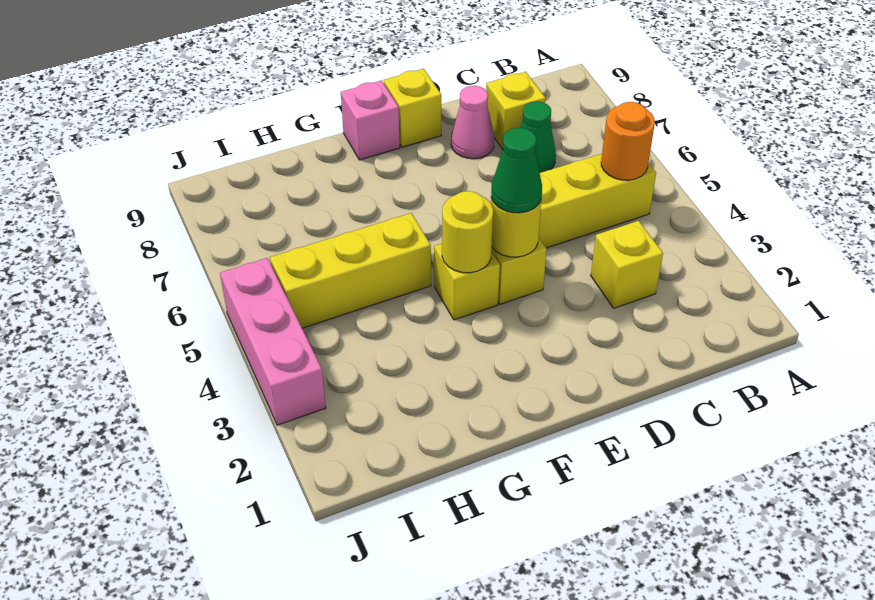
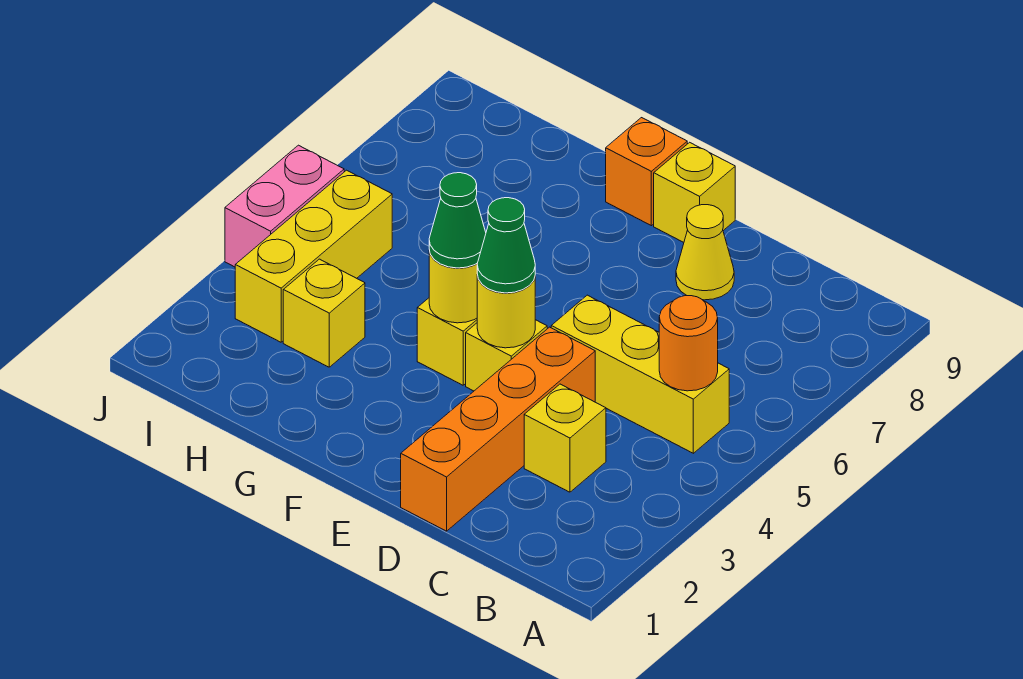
green cone C7 level 1 -> green cone F4 level 3
yellow brick C8 level 1 -> yellow brick H3 level 1
none -> orange brick D1:D4 level 1
pink cone D8 level 1 -> yellow cone D8 level 1
pink brick F9 level 1 -> orange brick F9 level 1
yellow brick G5:I5 level 1 -> yellow brick I3:I5 level 1
pink brick J3:J5 level 1 -> pink brick J4:J5 level 1

